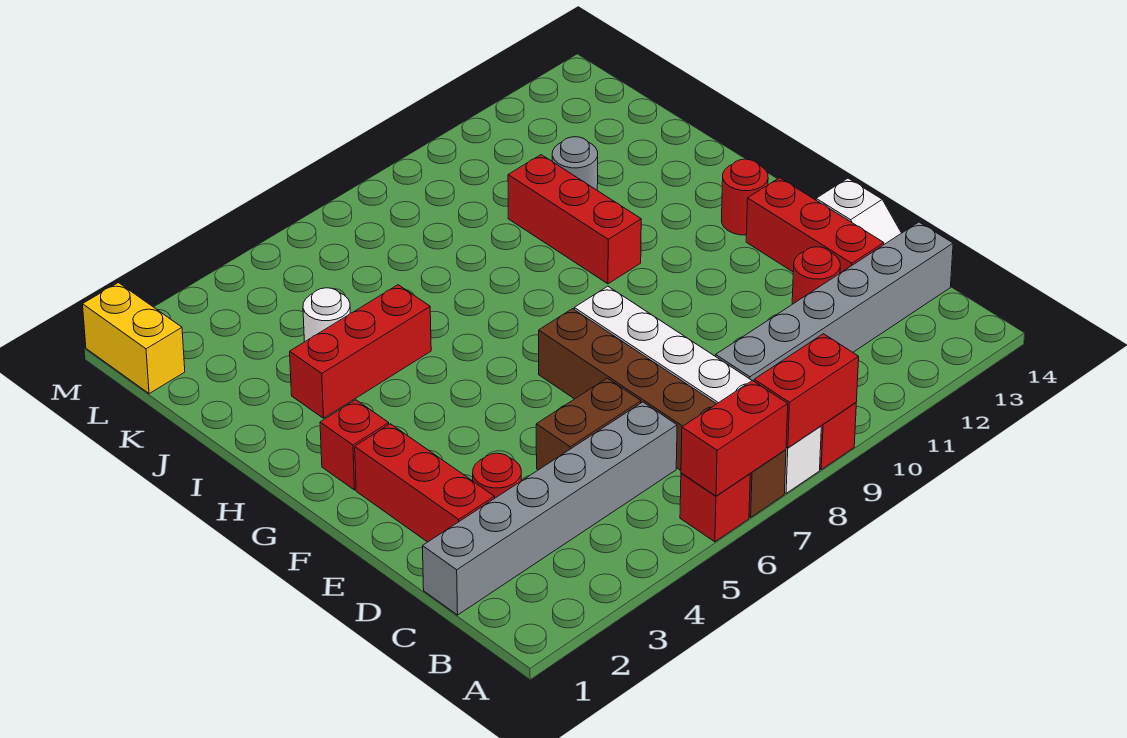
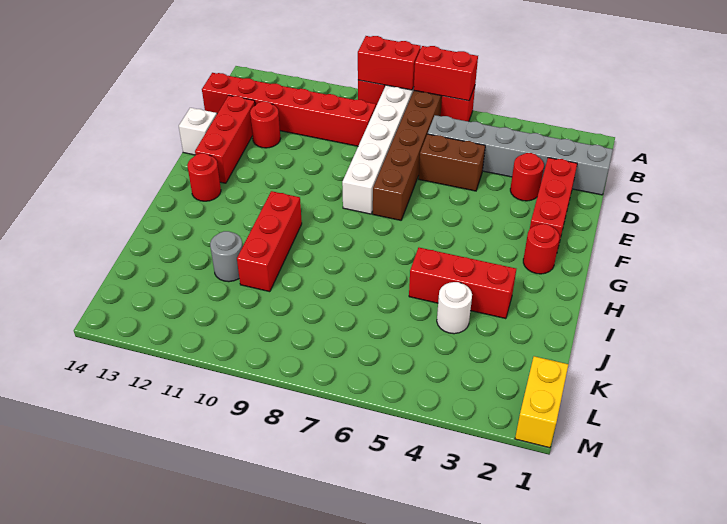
grey brick C9:C14 level 1 -> red brick C9:C14 level 1
red brick G2 level 1 -> red round brick G2 level 1

